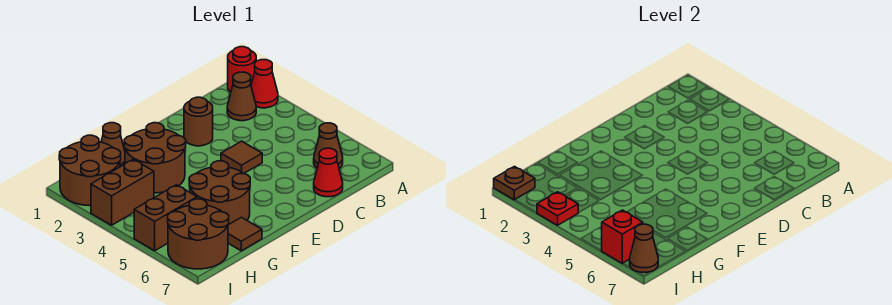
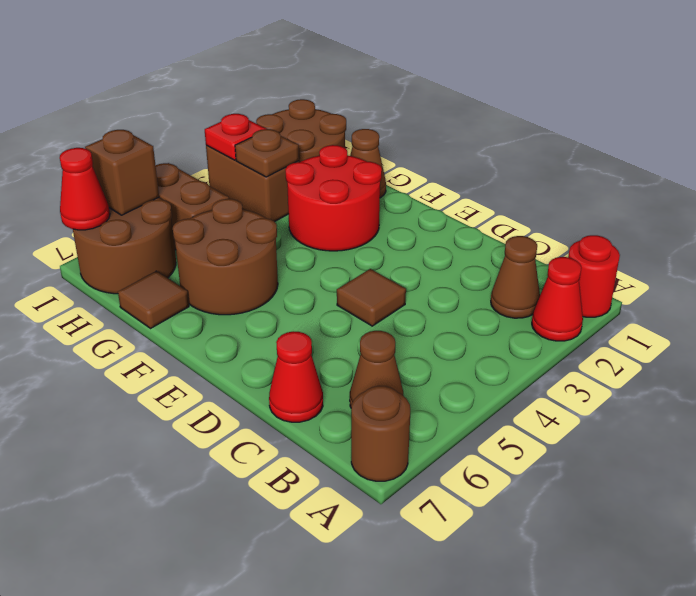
brown round brick D2 level 1 -> brown round brick A7 level 1
brown round brick F2:G3 level 1 -> red round brick F2:G3 level 1
brown plate I1 level 2 -> brown plate H3 level 2
red brick I6 level 2 -> brown brick I6 level 2
brown cone I7 level 2 -> red cone I7 level 2

